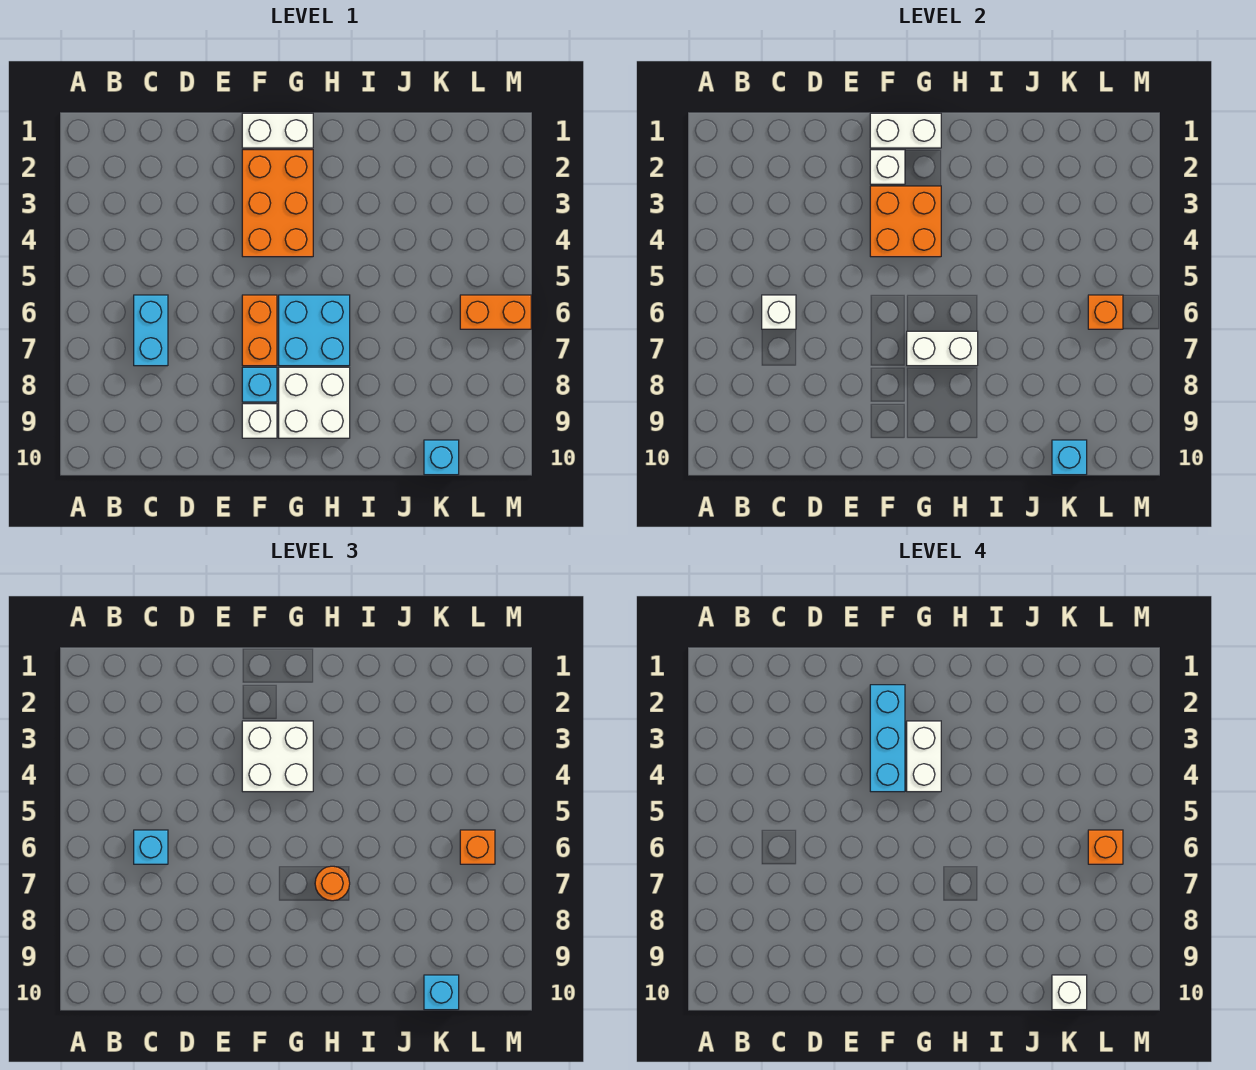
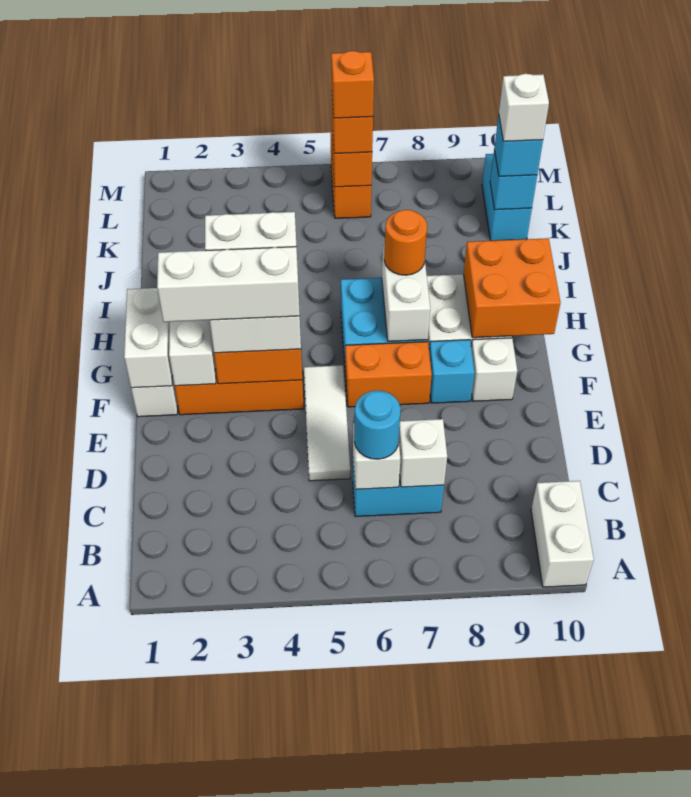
none -> white brick A10:B10 level 1
cyan brick C6 level 3 -> cyan round brick C6 level 3
none -> white brick C7 level 2
none -> white tile D5:F5 level 1
cyan brick F2:F4 level 4 -> white brick F2:F4 level 4
none -> orange brick G9:H10 level 2
cyan brick K10 level 1 -> cyan brick K10:L10 level 1

